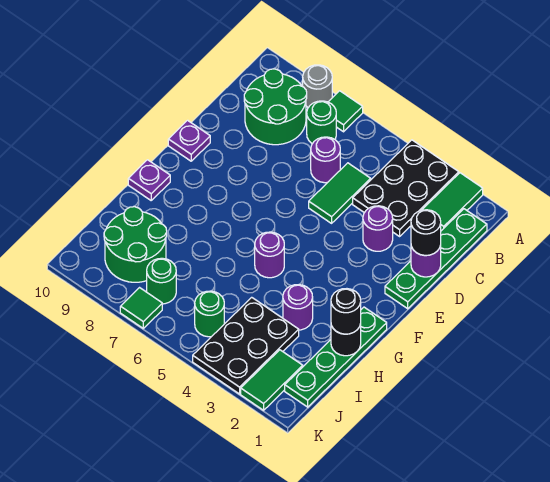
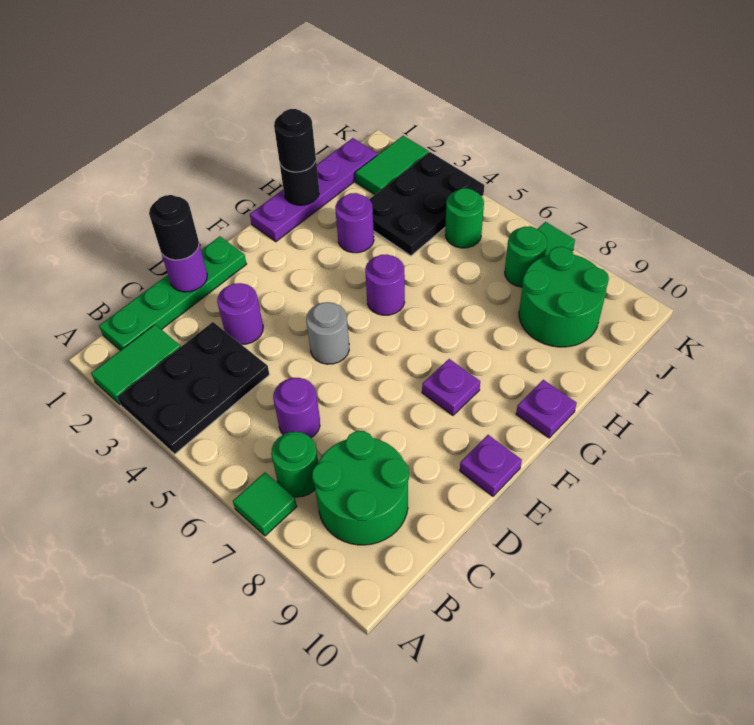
grey round brick A8 level 1 -> grey round brick E5 level 1
green tile C5:D5 level 1 -> none
none -> purple plate F8 level 1
green plate G1:J1 level 1 -> purple plate G1:J1 level 1

